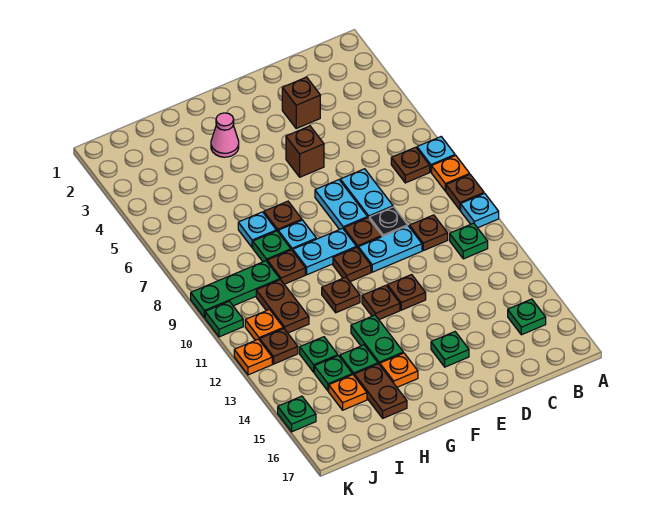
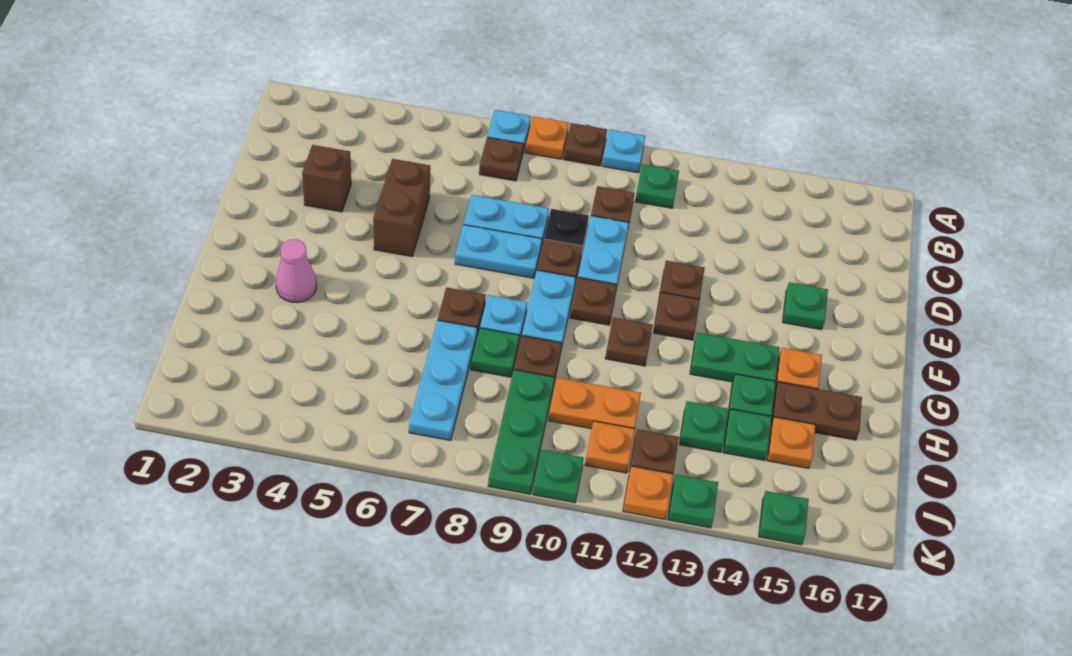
green plate B15 level 1 -> green plate K13 level 1
brown brick E5 level 1 -> brown brick D5:E5 level 1
cyan plate H7 level 1 -> cyan plate H7:J7 level 1
brown plate I10:I11 level 1 -> orange plate I10:I11 level 1

